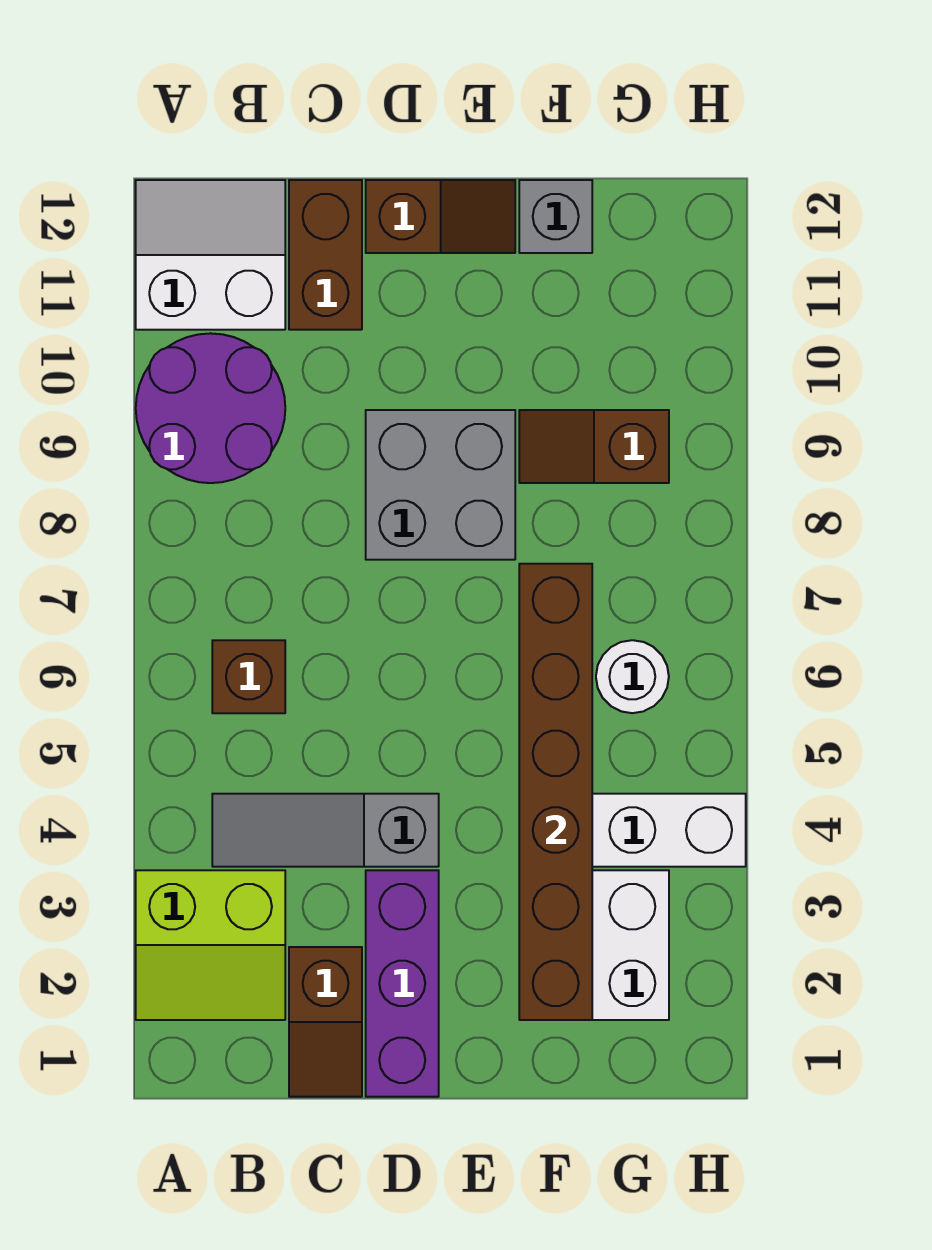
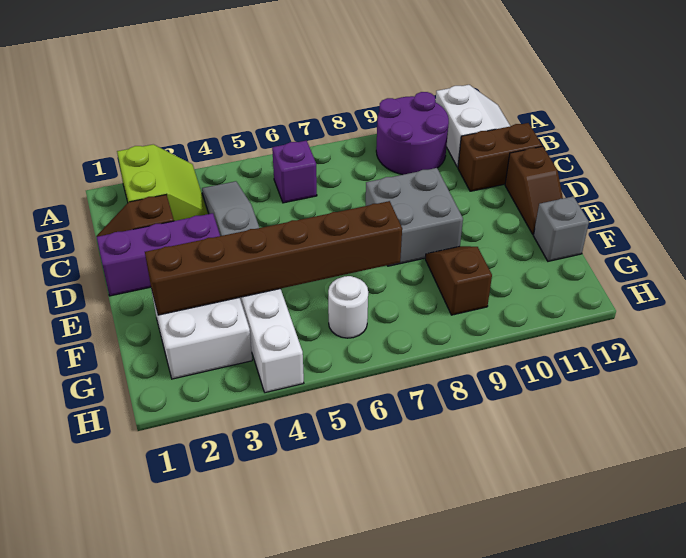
lime slope A2:B3 level 1 top 3 -> lime slope A2:B3 level 1 top 2
brown brick B6 level 1 -> purple brick B6 level 1

